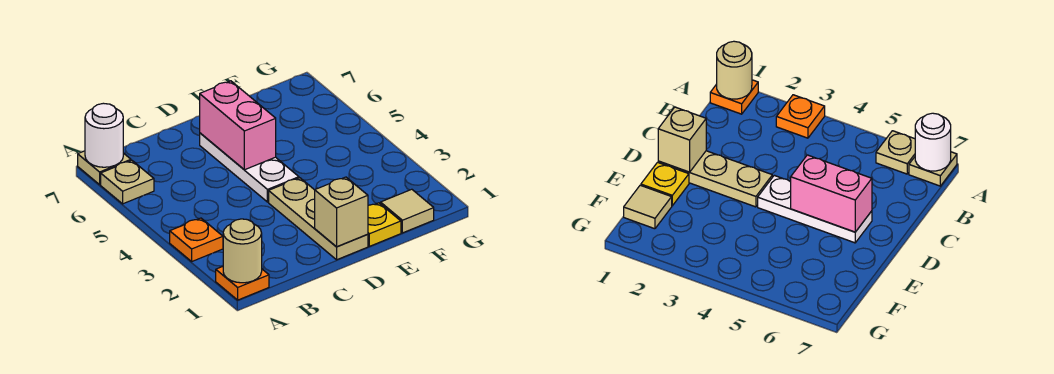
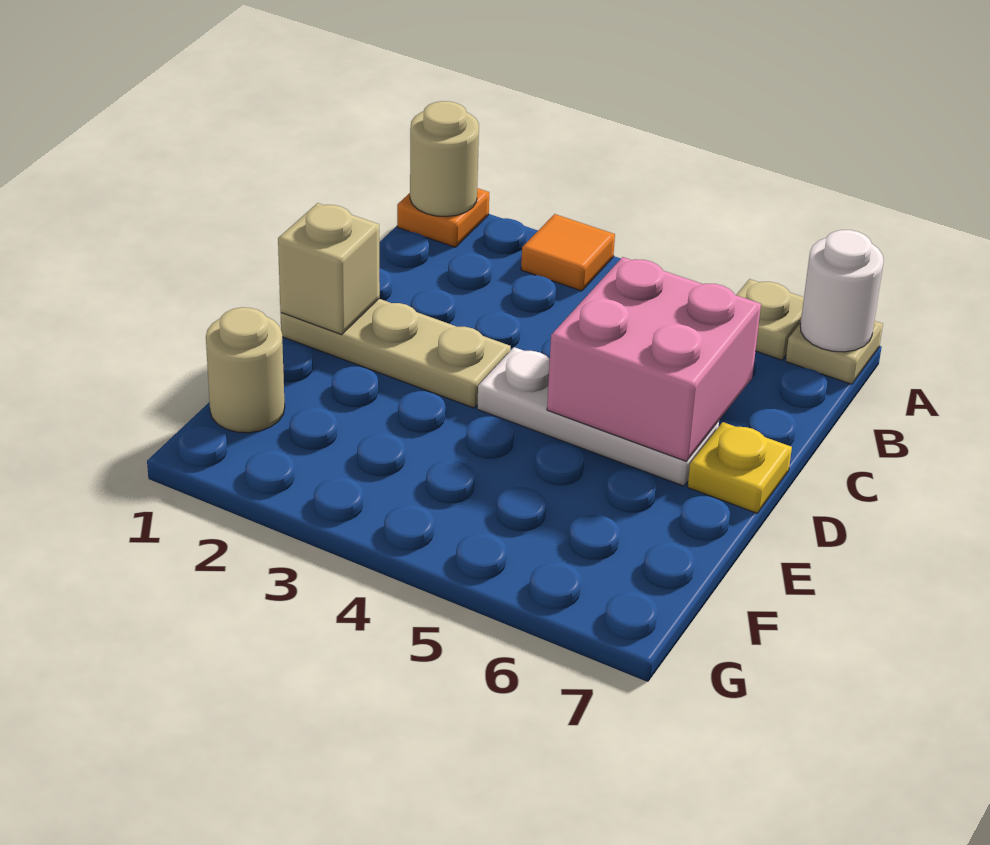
orange plate A3 level 1 -> orange tile A3 level 1
pink brick D5:D6 level 2 -> pink brick C5:D6 level 2
yellow plate E1 level 1 -> yellow plate D7 level 1
tan tile F1 level 1 -> tan round brick F1 level 1

